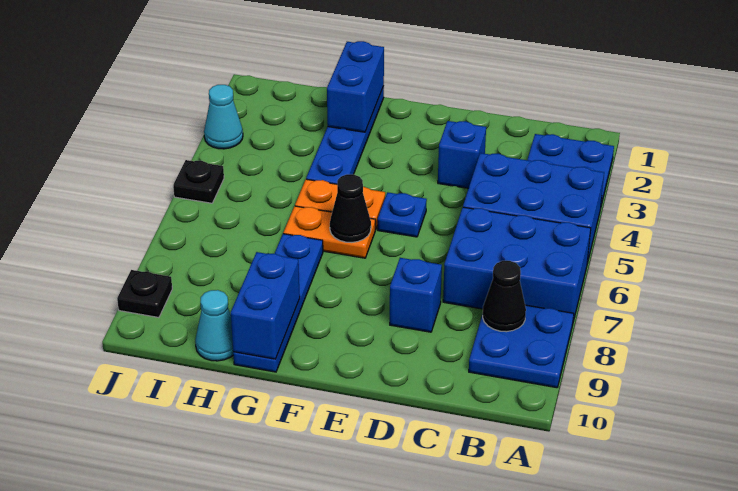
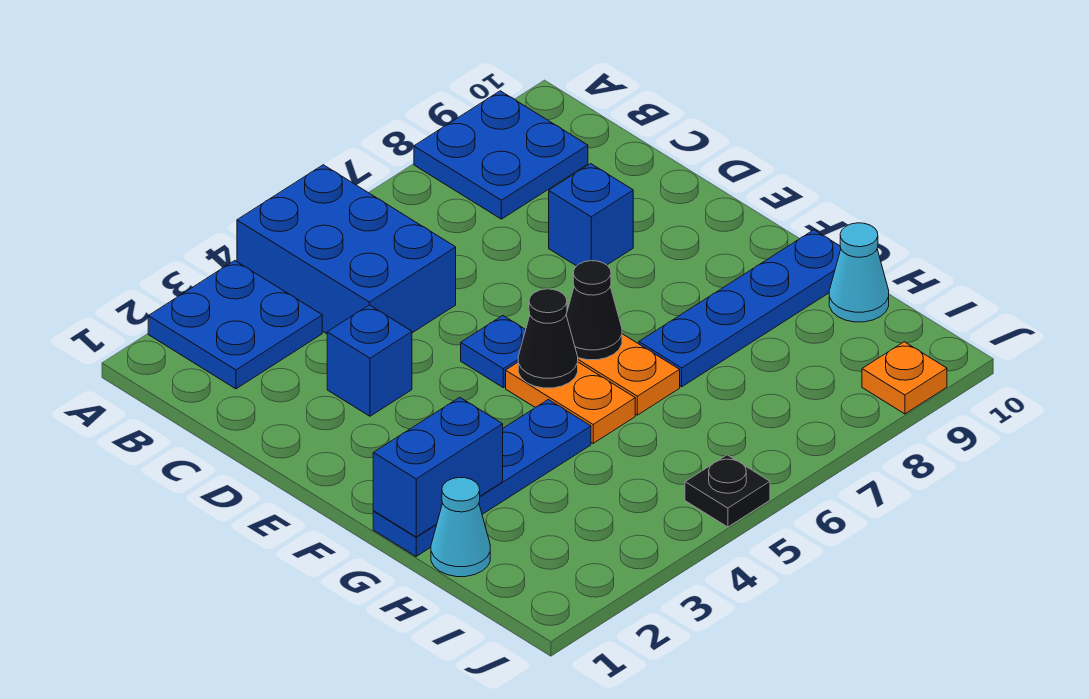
blue brick A6:C7 level 1 -> none
black cone B8 level 2 -> black cone F5 level 2
blue brick G9:G10 level 2 -> none
cyan cone J3 level 1 -> cyan cone H1 level 1
black plate J9 level 1 -> orange plate J9 level 1

